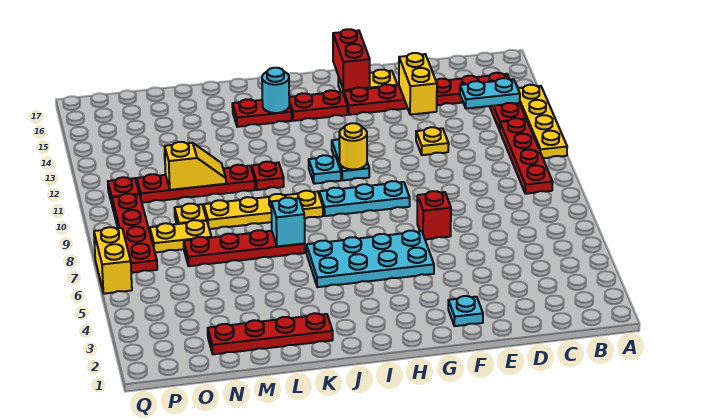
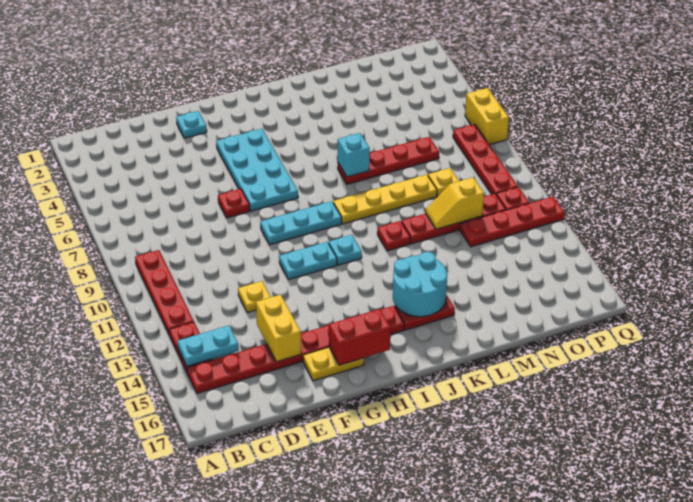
yellow plate A11:A14 level 1 -> none
red brick F7 level 1 -> red plate F7 level 1
cyan plate G5:J6 level 1 -> cyan plate G4:H7 level 1
red brick G16:G17 level 2 -> red brick G16:H16 level 2
cyan plate H11:H12 level 1 -> cyan plate G11:H11 level 1
yellow round brick H11 level 2 -> none
cyan round brick J15 level 2 -> cyan round brick J14:K15 level 2
red plate K2:N2 level 1 -> red plate N12:Q12 level 1
yellow plate N8:O8 level 1 -> none

